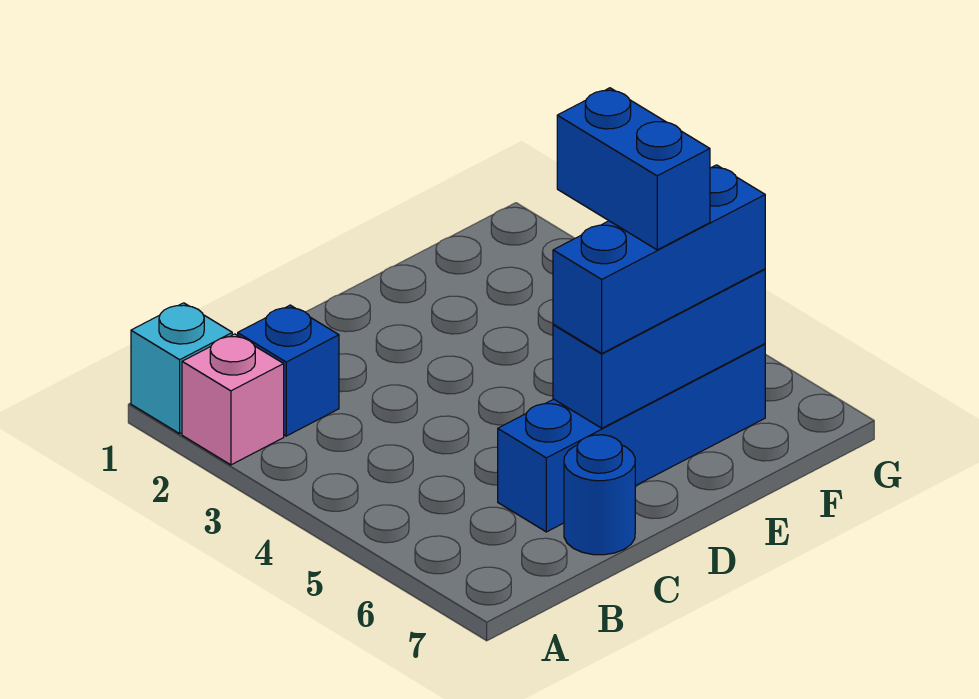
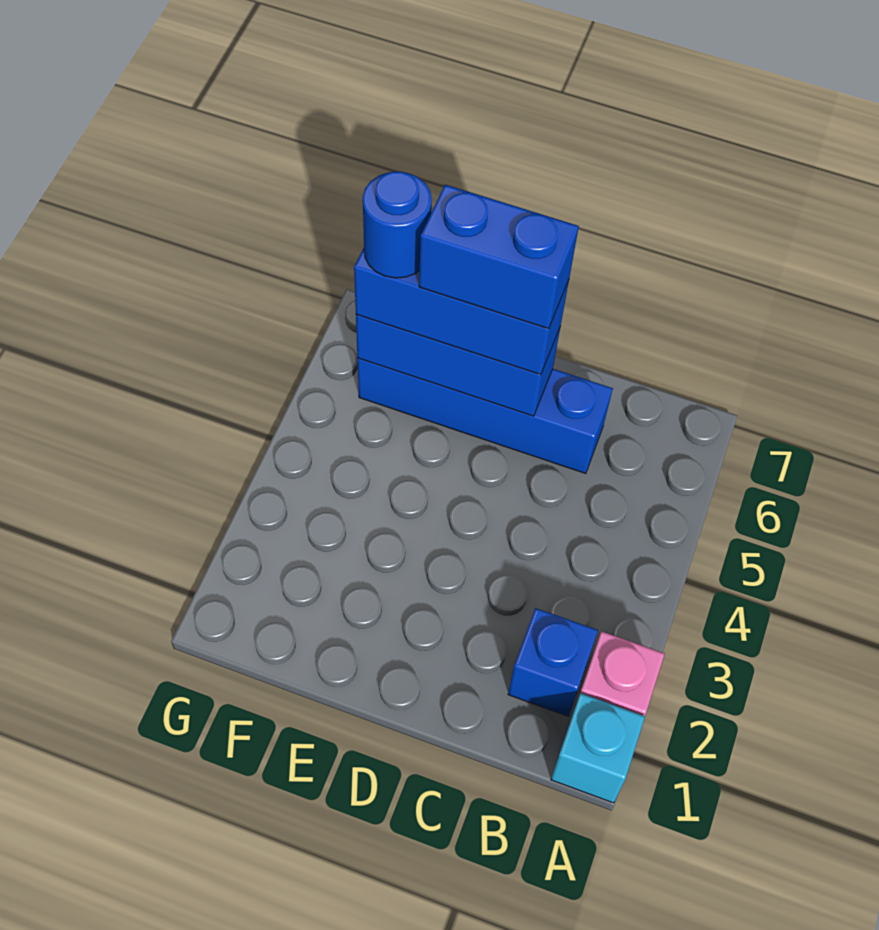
blue round brick C7 level 1 -> blue round brick F6 level 4
blue brick E5:E6 level 4 -> blue brick D6:E6 level 4

